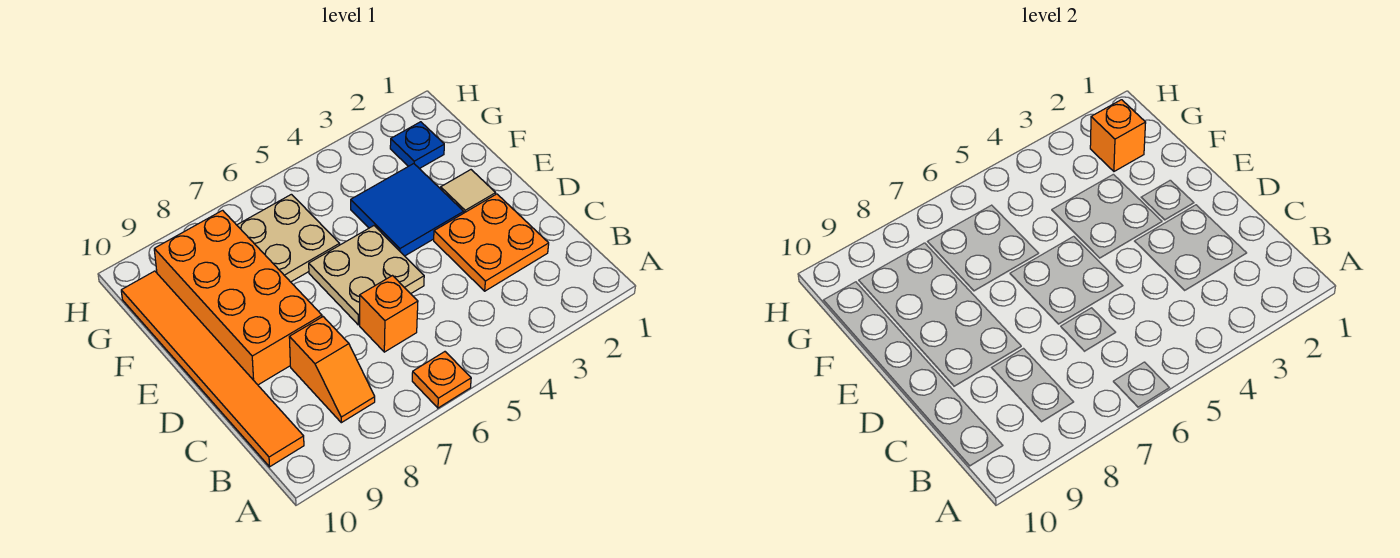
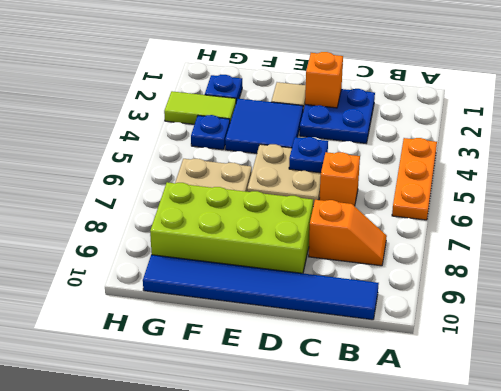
orange plate A6 level 1 -> orange plate A4:A6 level 1
orange tile B10:G10 level 1 -> blue tile B10:G10 level 1
orange plate C2:D3 level 1 -> blue plate C2:D3 level 1
none -> blue plate D5 level 2
orange brick D8:G9 level 1 -> lime brick D8:G9 level 1
orange brick G2 level 2 -> orange brick D2 level 2
none -> lime tile G3:H3 level 1
none -> blue plate G4 level 1

